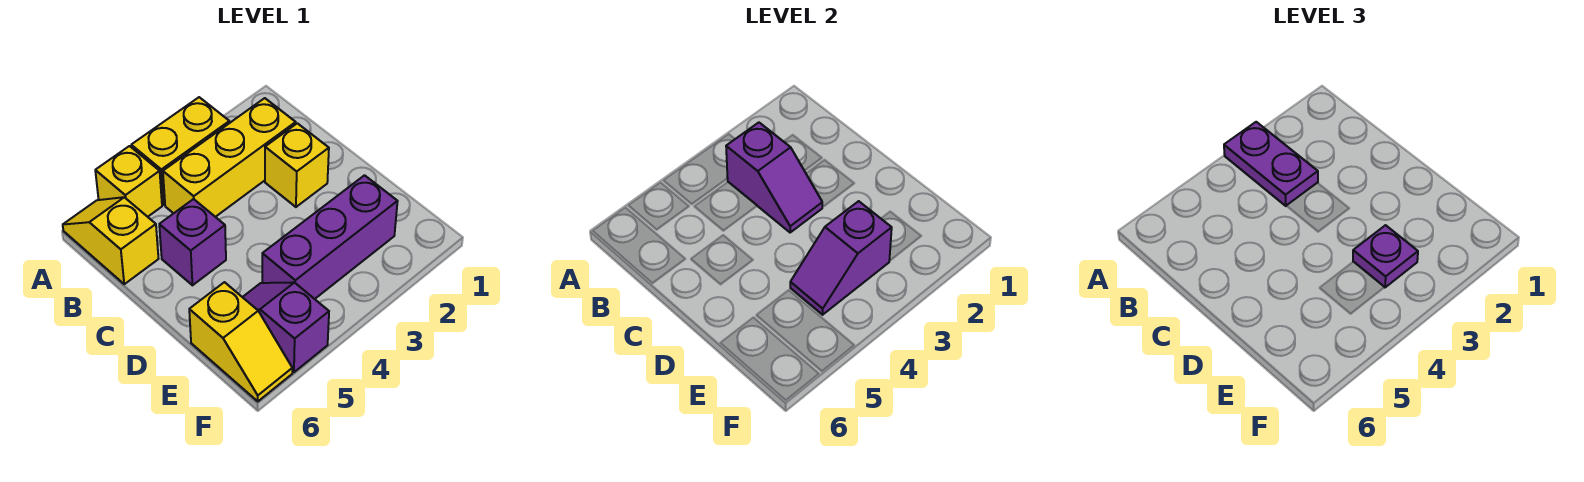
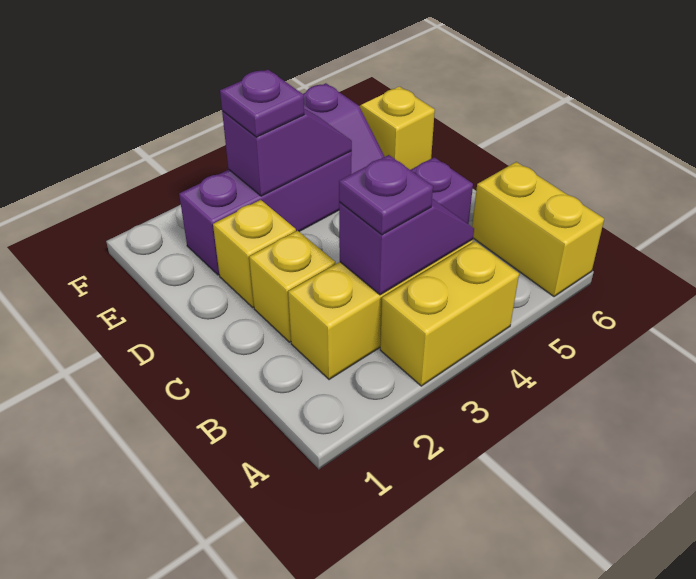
purple plate A3:B3 level 3 -> purple plate B3 level 3
yellow brick A5 level 1 -> yellow brick D2 level 1
yellow slope A6:B6 level 1 top B -> yellow brick A6:B6 level 1
purple slope B3:C3 level 2 top B -> purple slope B3:B4 level 2 top 3

